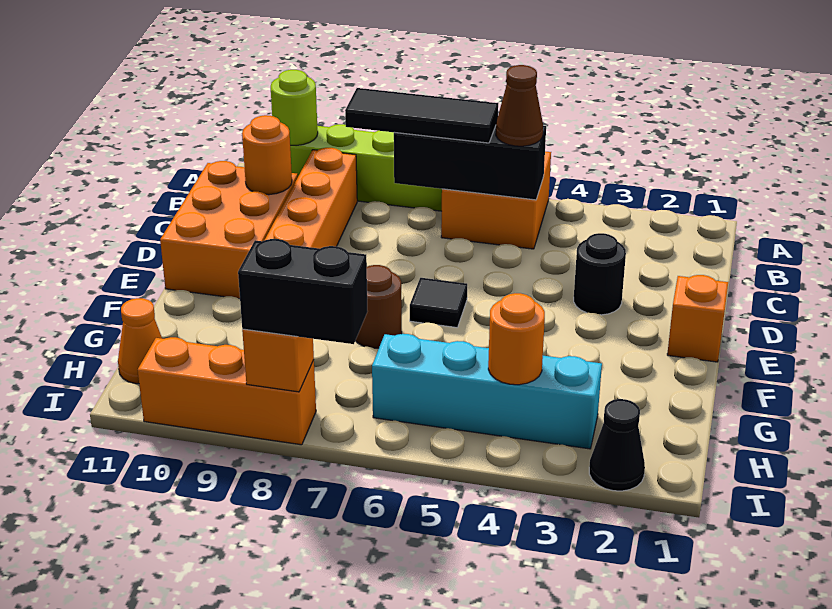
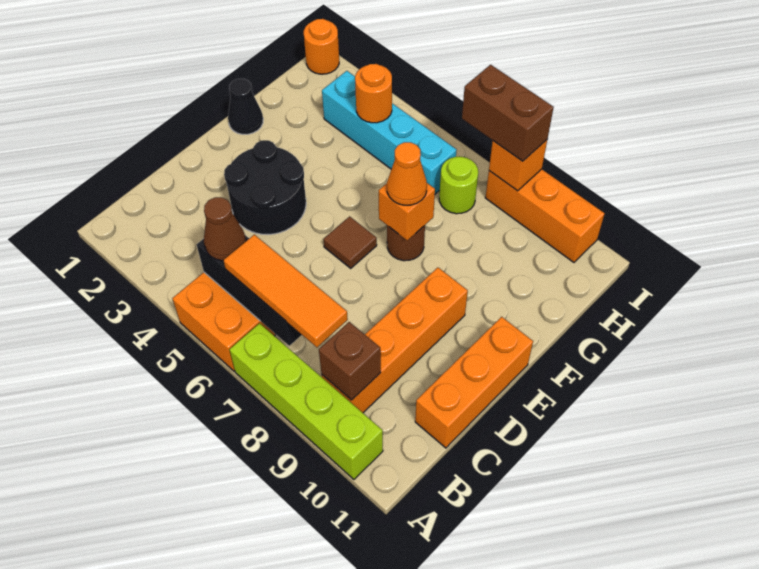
lime round brick A10 level 2 -> lime round brick H7 level 1
black tile B6:B8 level 3 -> orange tile B6:B8 level 3
none -> brown brick B9 level 2
orange brick C10:E11 level 1 -> orange brick C11:E11 level 1
orange round brick C10 level 2 -> orange round brick I1 level 1
black round brick D3 level 1 -> black round brick D3:E4 level 1
orange brick E1 level 1 -> orange brick F7 level 2
black tile E6 level 1 -> brown tile E6 level 1
orange cone H11 level 1 -> orange cone F7 level 3
black cone I2 level 1 -> black cone F1 level 1
black brick I7:I8 level 3 -> brown brick I7:I8 level 3

